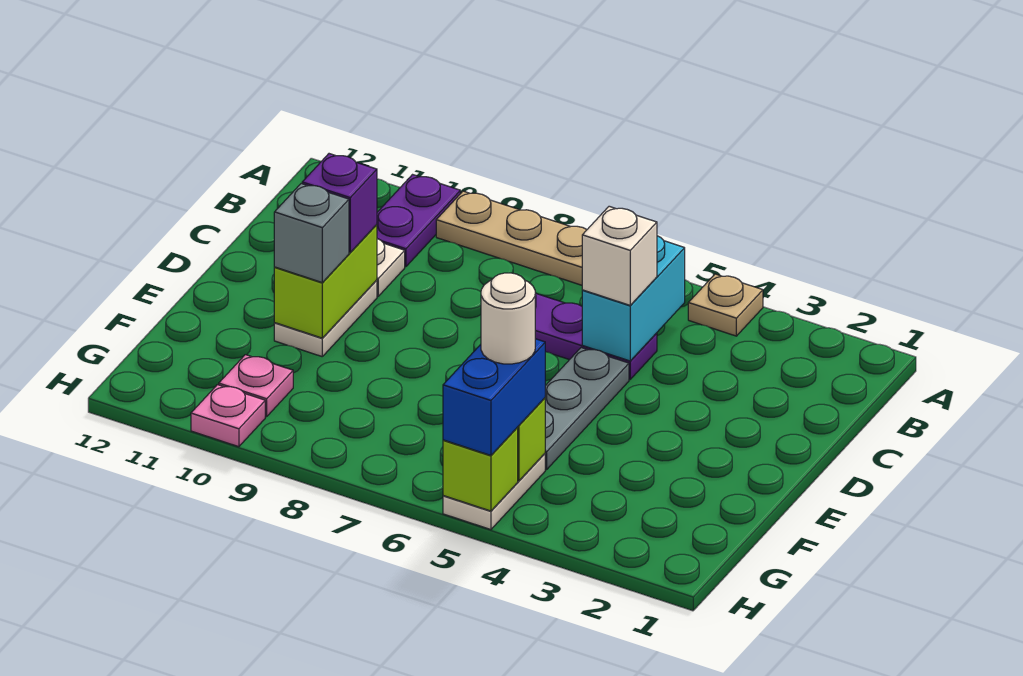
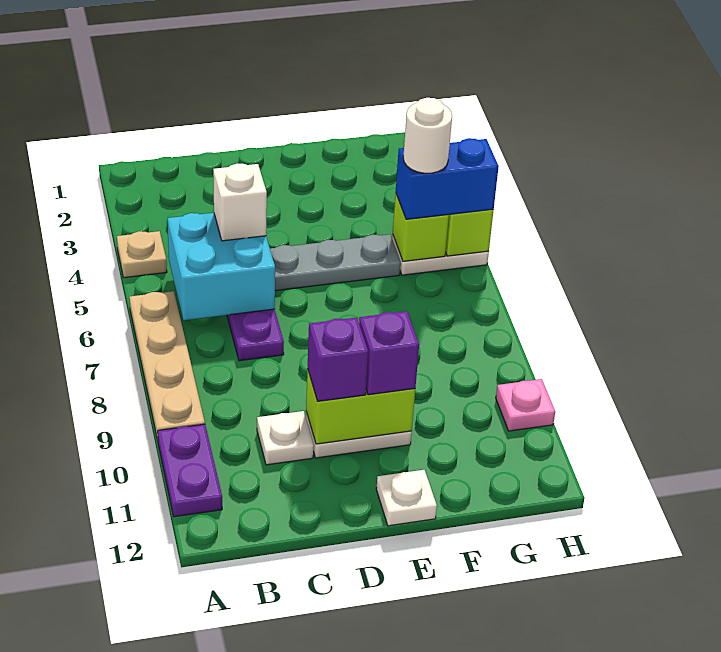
purple plate A10:B10 level 1 -> purple plate A10:A11 level 1
cyan brick B5:C5 level 2 -> cyan brick B5:C6 level 2
grey brick E10 level 3 -> purple brick E10 level 3
none -> white plate E12 level 1
pink plate G10 level 1 -> none

